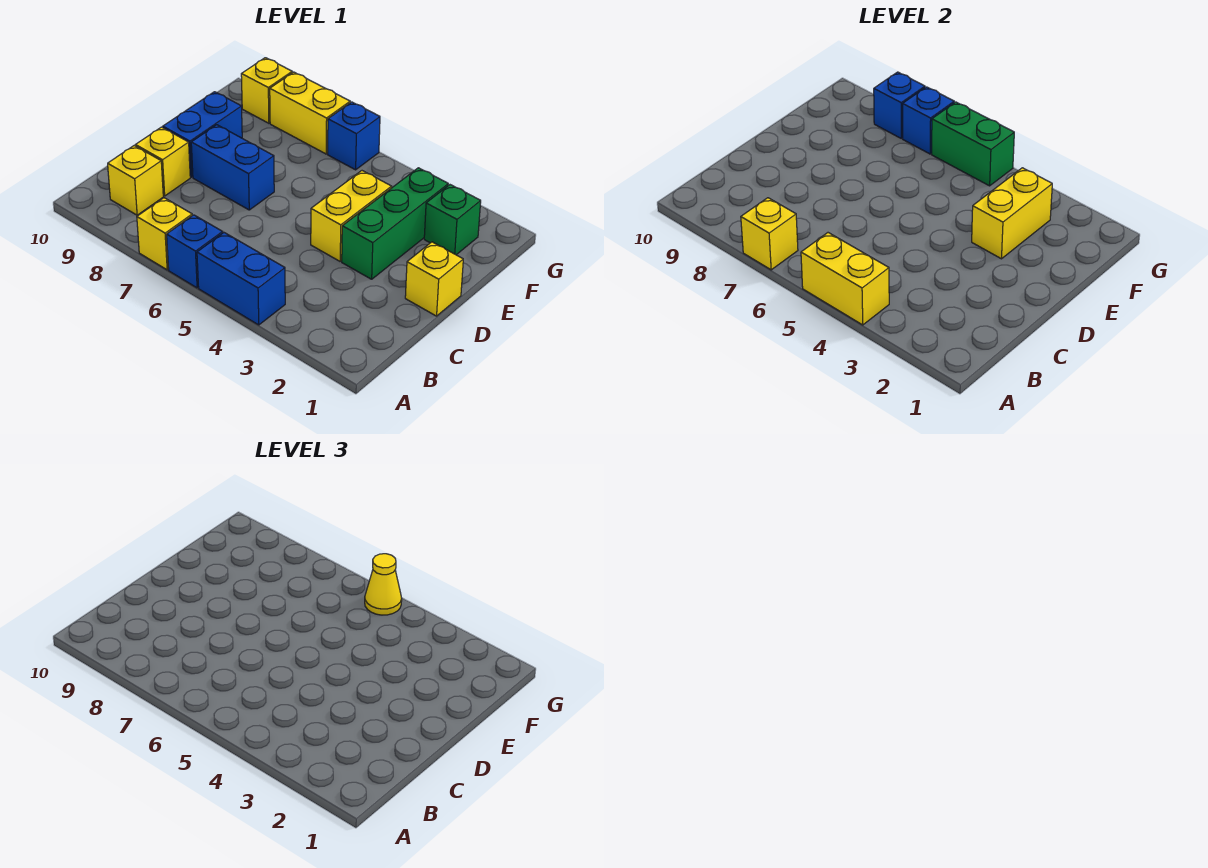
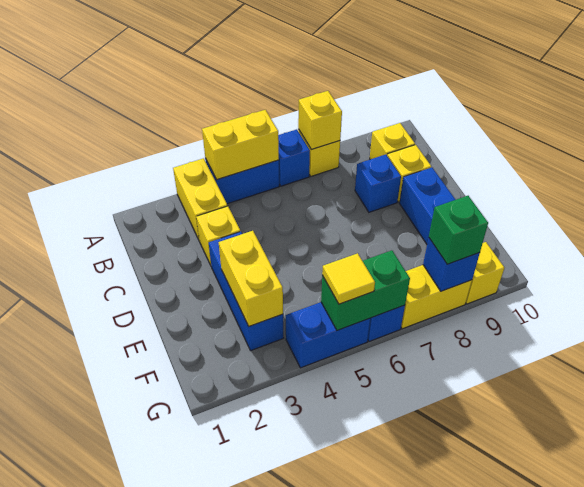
yellow brick D1 level 1 -> yellow brick C3 level 1
green brick D3:F3 level 1 -> blue brick D3:F3 level 1
yellow brick D4:E4 level 1 -> yellow brick A3:B3 level 1
blue brick D7:D8 level 1 -> blue brick G4:G5 level 1
green brick F2 level 1 -> green brick G8 level 3
yellow cone G5 level 3 -> yellow tile G5 level 3
blue brick G7 level 2 -> blue brick C8 level 1

